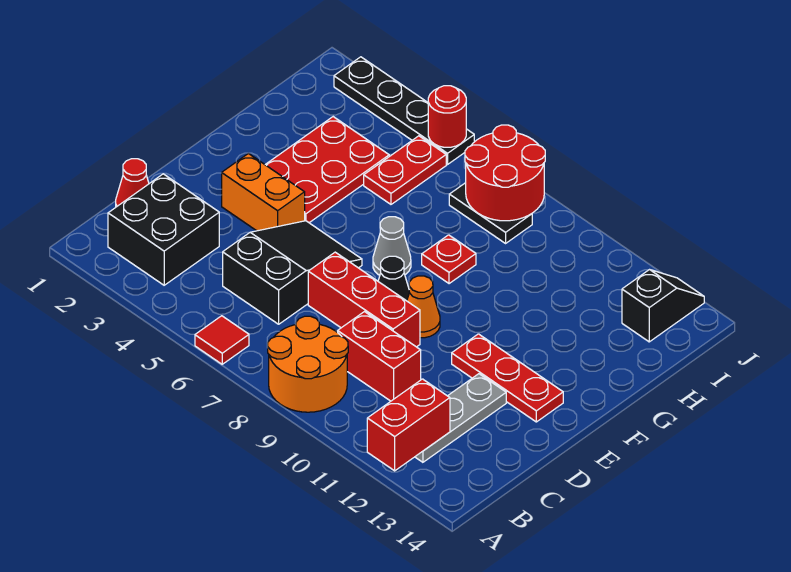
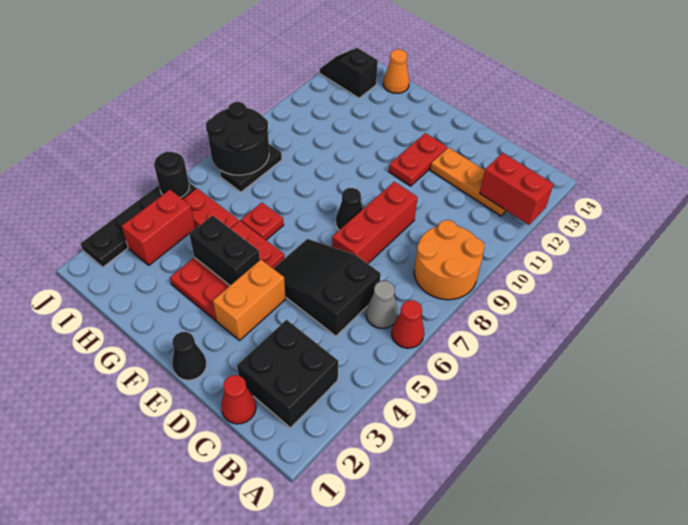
red tile A6 level 1 -> red cone A6 level 1
grey plate B12:D12 level 1 -> orange plate B12:D12 level 1
red brick C9:C10 level 1 -> red brick I3:I4 level 1
none -> black cone E1 level 1
orange cone E9 level 1 -> orange cone H14 level 1
red plate E11:E13 level 1 -> red plate E11:E12 level 1
red plate F3:H4 level 1 -> red plate F3:G5 level 1
none -> black brick F4:G4 level 2
grey cone F7 level 1 -> grey cone B6 level 1
red plate G8 level 1 -> red plate G6 level 1
red round brick I7:J8 level 2 -> black round brick I7:J8 level 2
red round brick J5 level 2 -> black round brick J5 level 2

